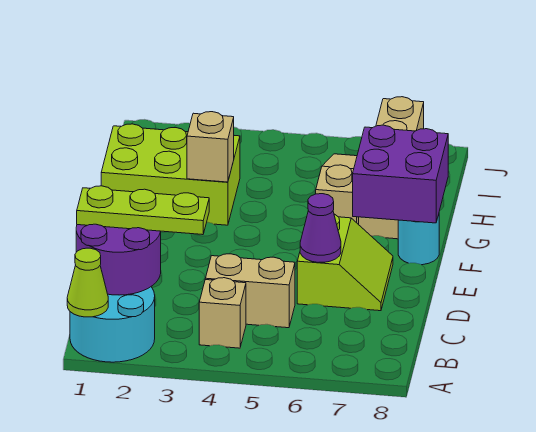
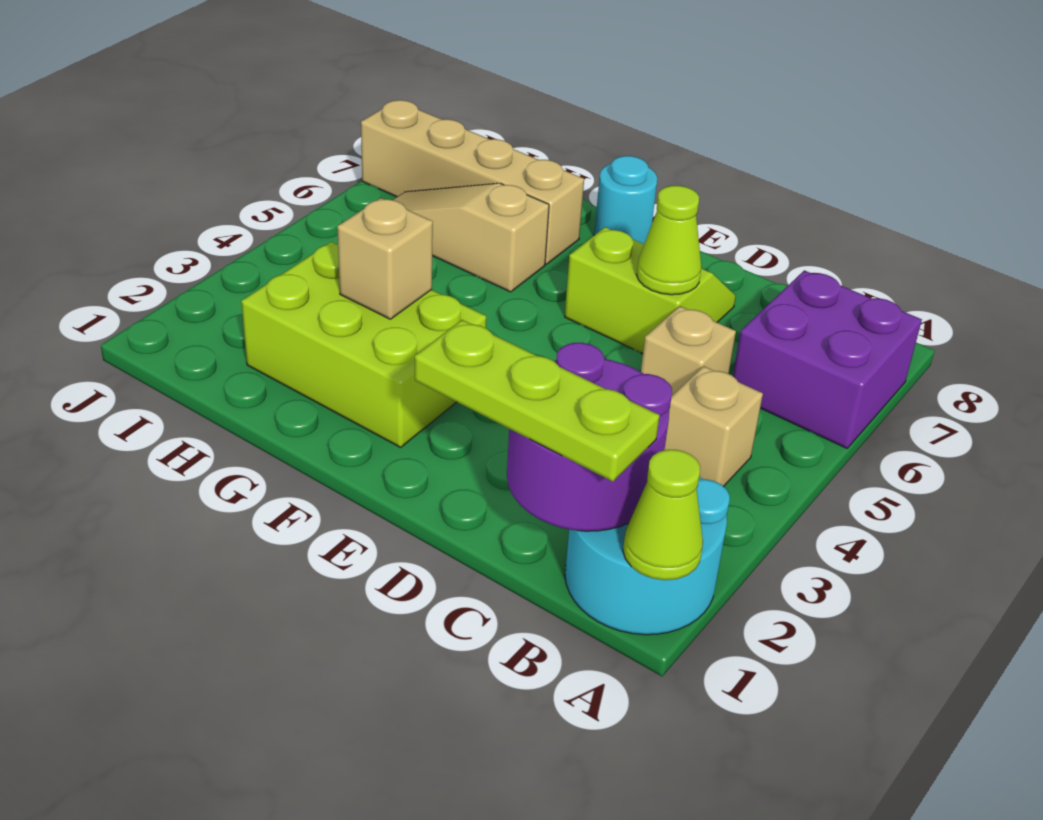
lime plate C1:C3 level 3 -> lime plate B1:D1 level 3
tan brick C4:C5 level 1 -> tan brick C5 level 1
purple cone D6 level 2 -> lime cone D6 level 2
purple brick F7:G8 level 2 -> purple brick A6:B7 level 1
lime brick G1:H3 level 1 -> lime brick F2:H3 level 1

